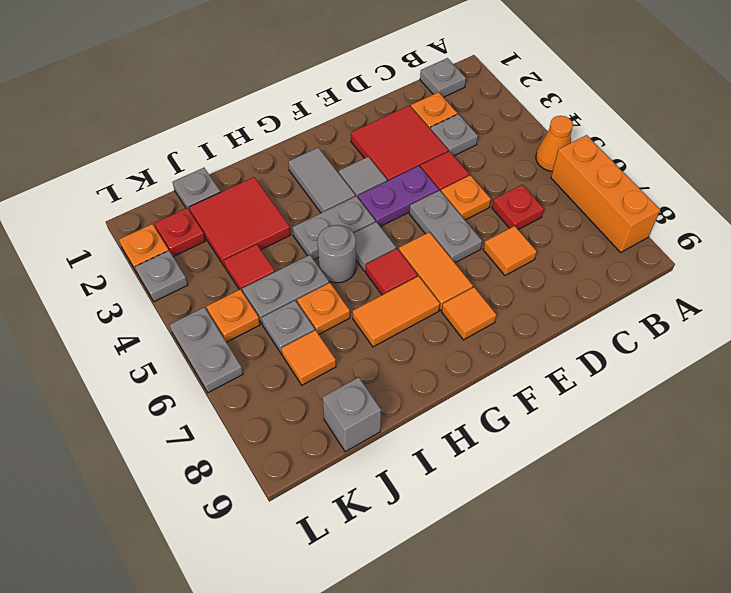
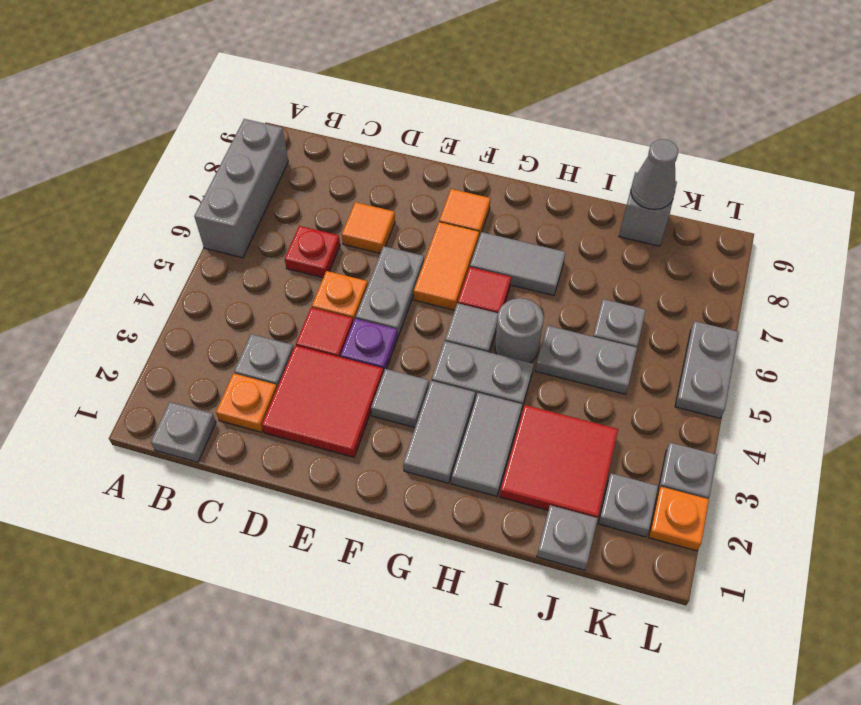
orange cone A5 level 1 -> none
orange brick A6:A8 level 1 -> grey brick A6:A8 level 1
purple plate E4:F4 level 1 -> purple plate E4 level 1
orange tile G7:H7 level 1 -> grey tile G7:H7 level 1
none -> grey tile H2:H3 level 1
orange plate I6 level 1 -> none
red tile J4 level 1 -> none
orange tile J7 level 1 -> none
none -> grey cone J9 level 2
red plate K2 level 1 -> grey plate K2 level 1
orange plate K5 level 1 -> none

